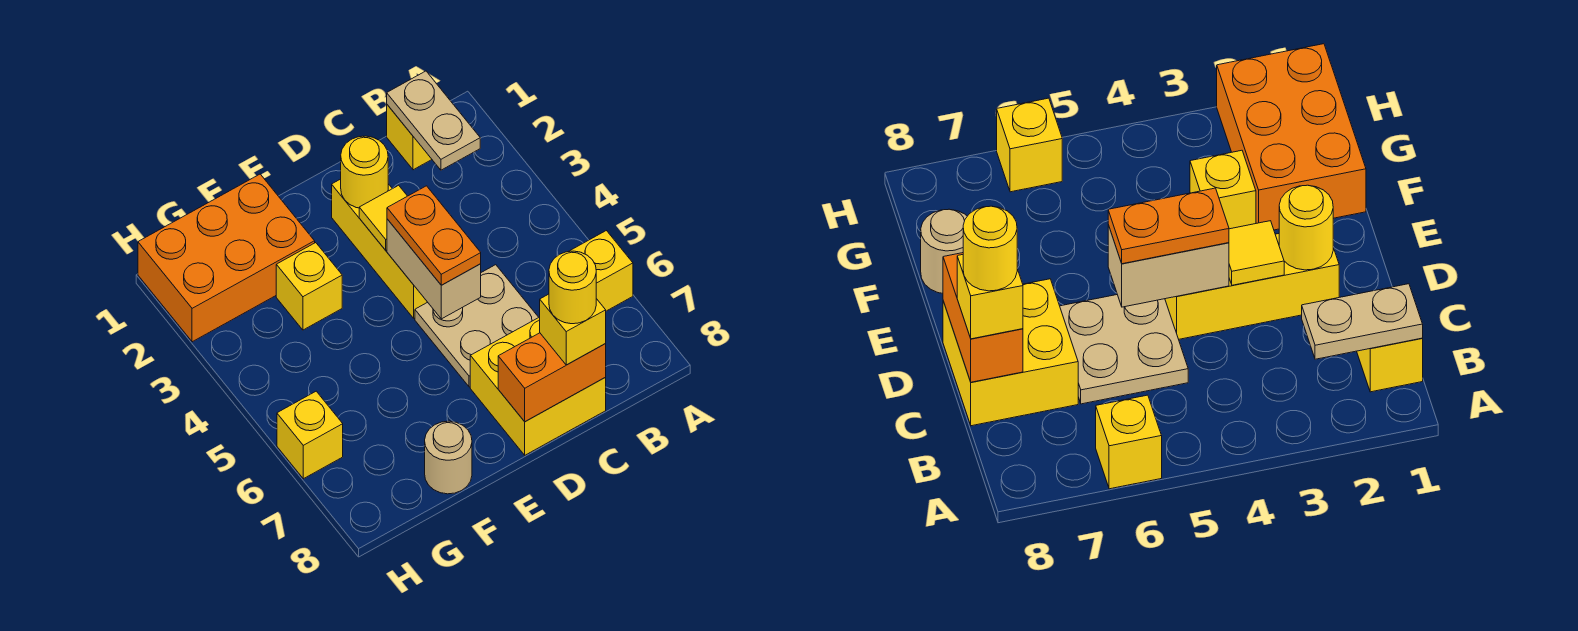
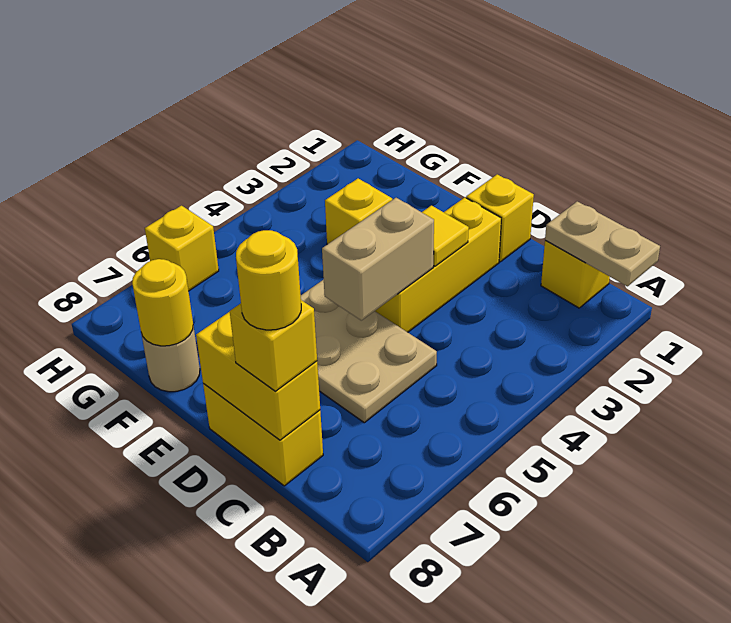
yellow brick A6 level 1 -> yellow brick D1 level 1
tan plate B1:B2 level 2 -> tan plate A1:B1 level 2
tan plate C5:D6 level 1 -> tan plate C5:E6 level 1
yellow brick C7:D8 level 1 -> yellow brick C8:D8 level 1
orange brick C8:D8 level 2 -> yellow brick C8:D8 level 2
yellow round brick D2 level 2 -> yellow round brick F8 level 2
orange plate D4:D5 level 3 -> none
orange brick F1:H2 level 1 -> none

